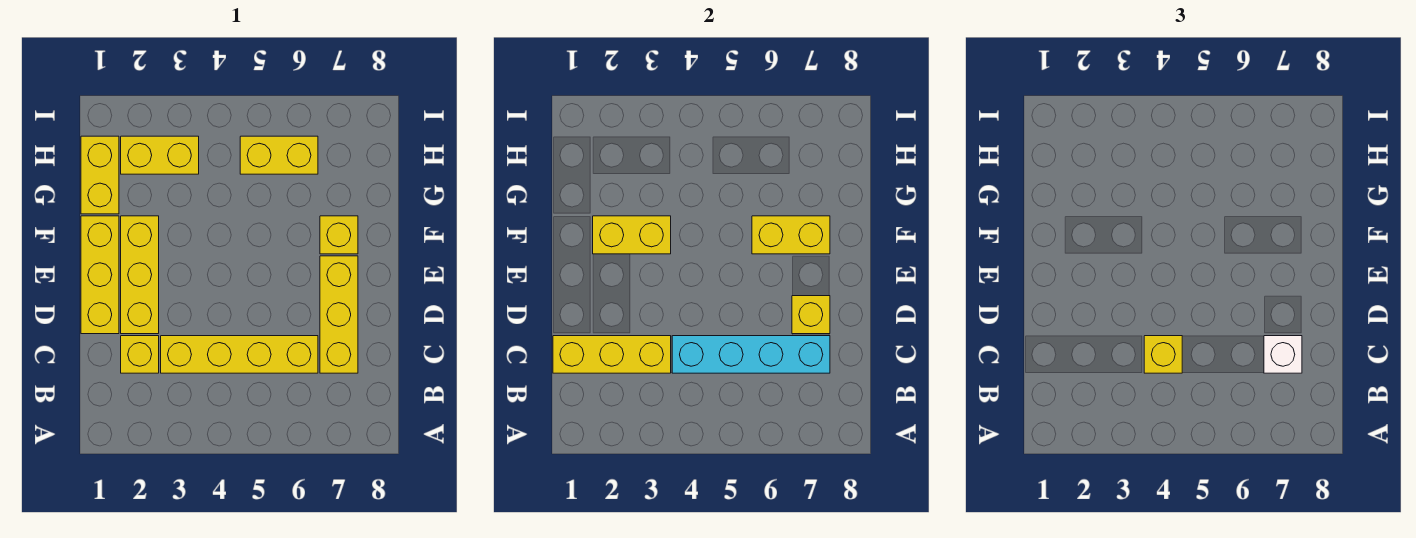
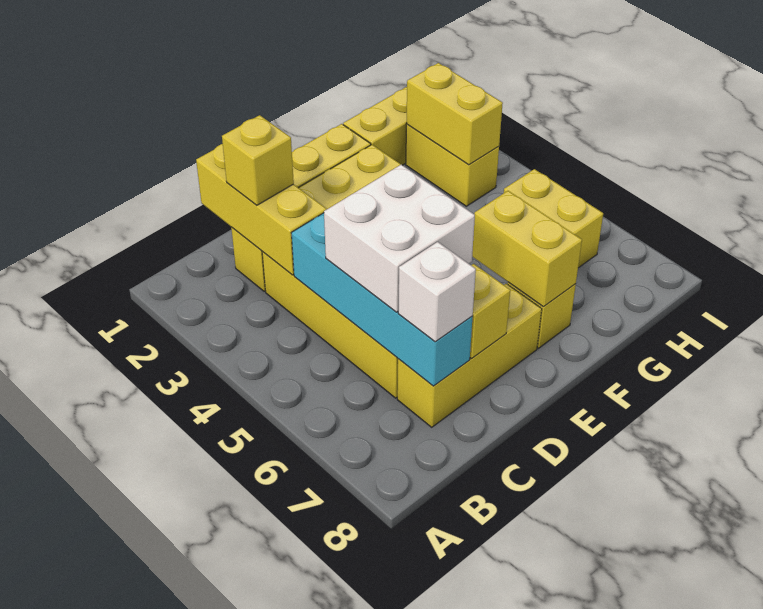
yellow brick C4 level 3 -> yellow brick C2 level 3
none -> white brick C5:D6 level 3
yellow brick F2:F3 level 2 -> yellow brick H2:H3 level 2

